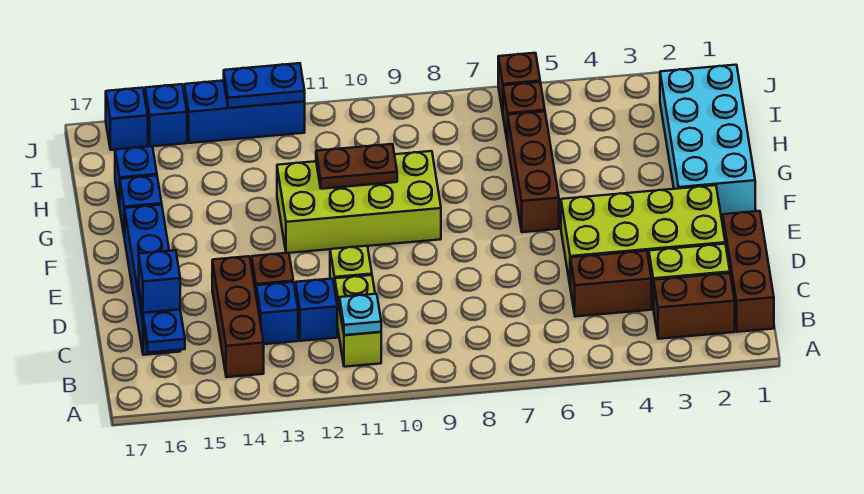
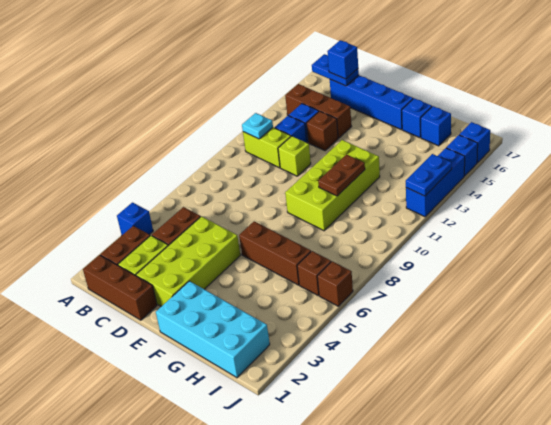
none -> blue brick A4 level 1

